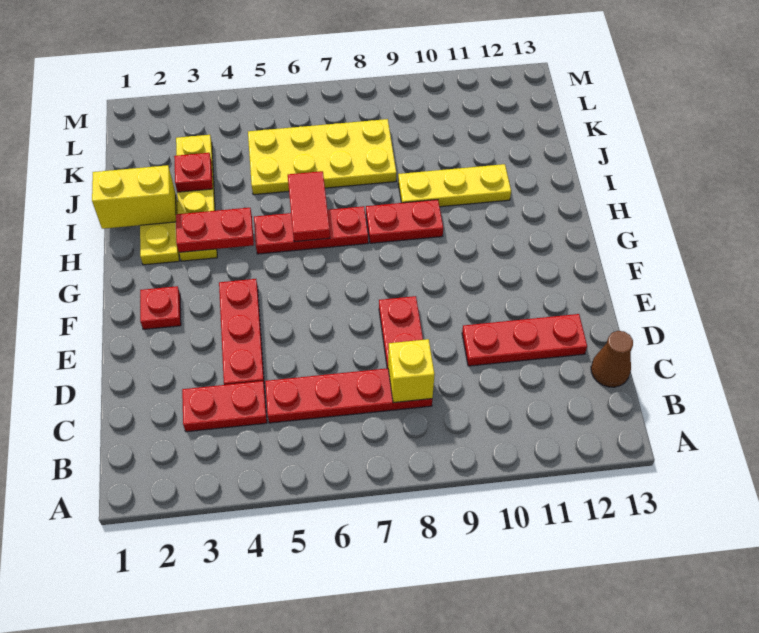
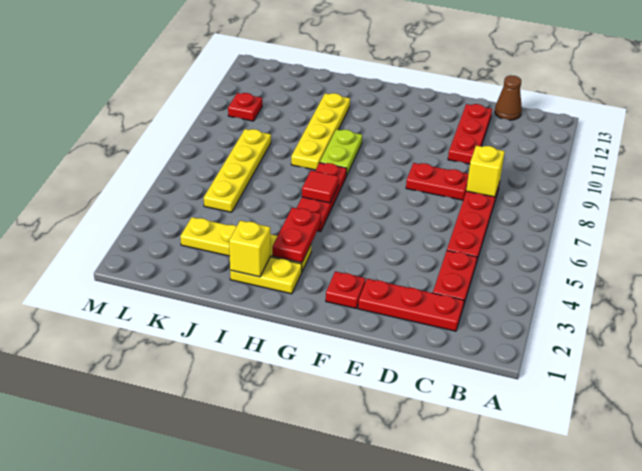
red plate D4:F4 level 1 -> red plate C2:E2 level 1
red tile H6:I6 level 2 -> red tile H6 level 2
red plate H8:H9 level 1 -> lime plate H8:H9 level 1
yellow brick I1:I2 level 2 -> yellow brick I2 level 2
yellow plate I9:I11 level 1 -> yellow plate I8:I11 level 1
red plate J3 level 2 -> red plate L10 level 1
yellow plate J5:K8 level 1 -> yellow plate K5:K8 level 1

